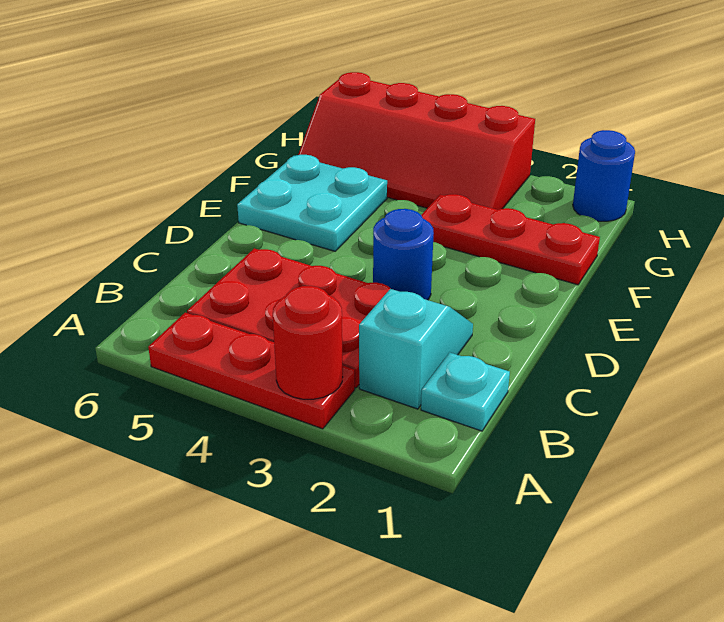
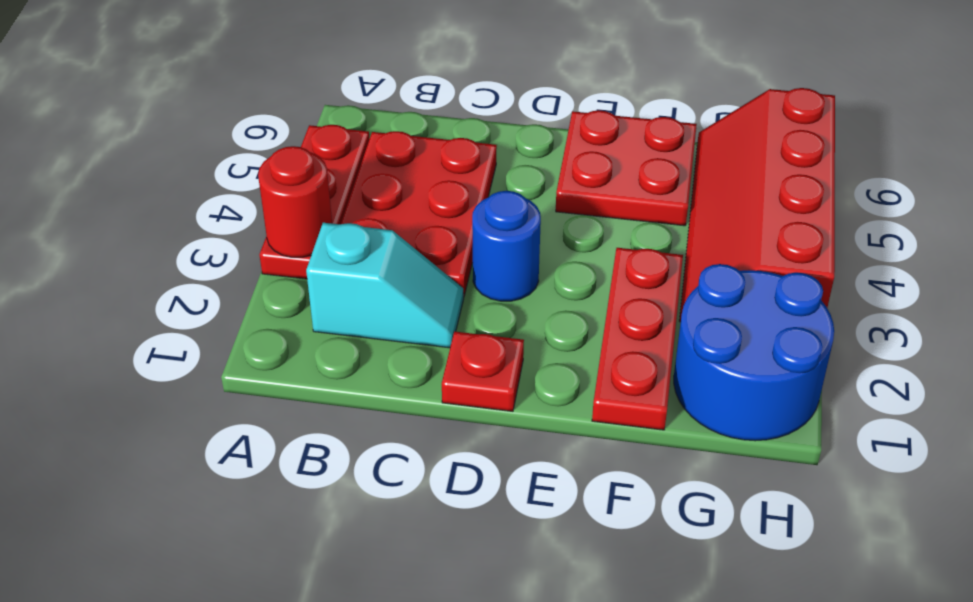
cyan plate B1 level 1 -> none
none -> red plate D1 level 1
cyan plate E5:F6 level 1 -> red plate E5:F6 level 1
blue round brick H1 level 1 -> blue round brick G1:H2 level 1

